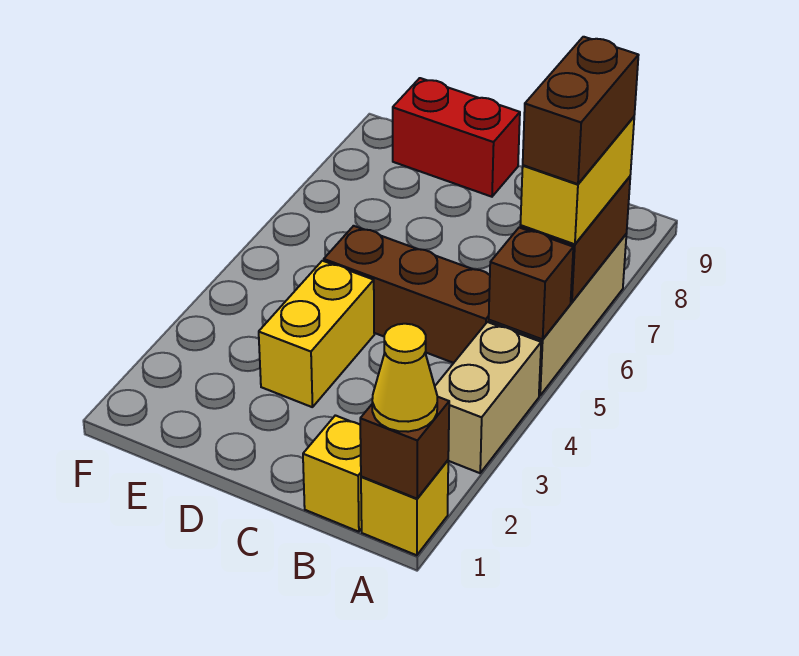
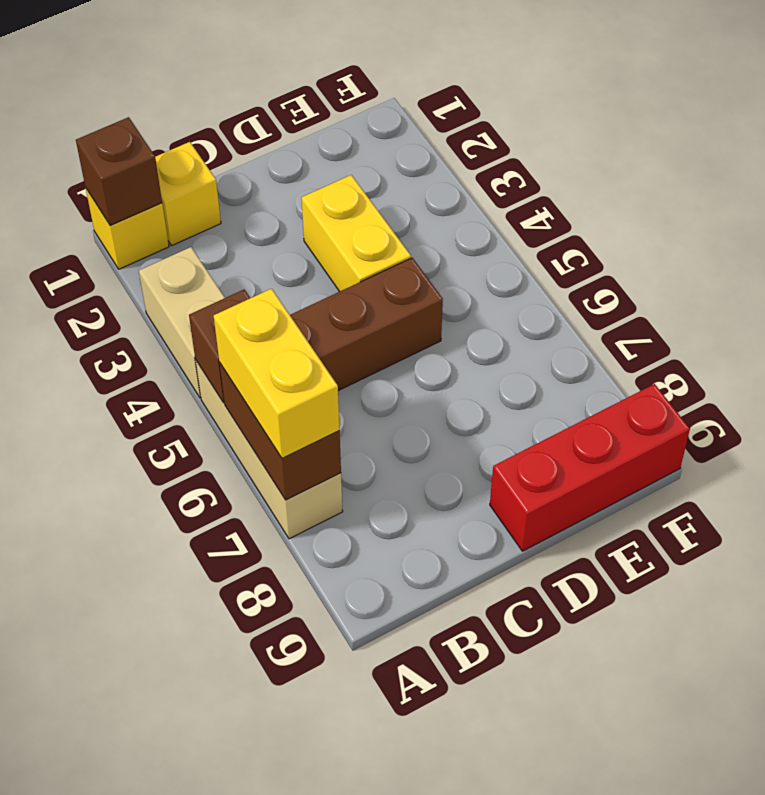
yellow cone A1 level 3 -> none
brown brick A6:A7 level 4 -> none
red brick D9:E9 level 1 -> red brick D9:F9 level 1

